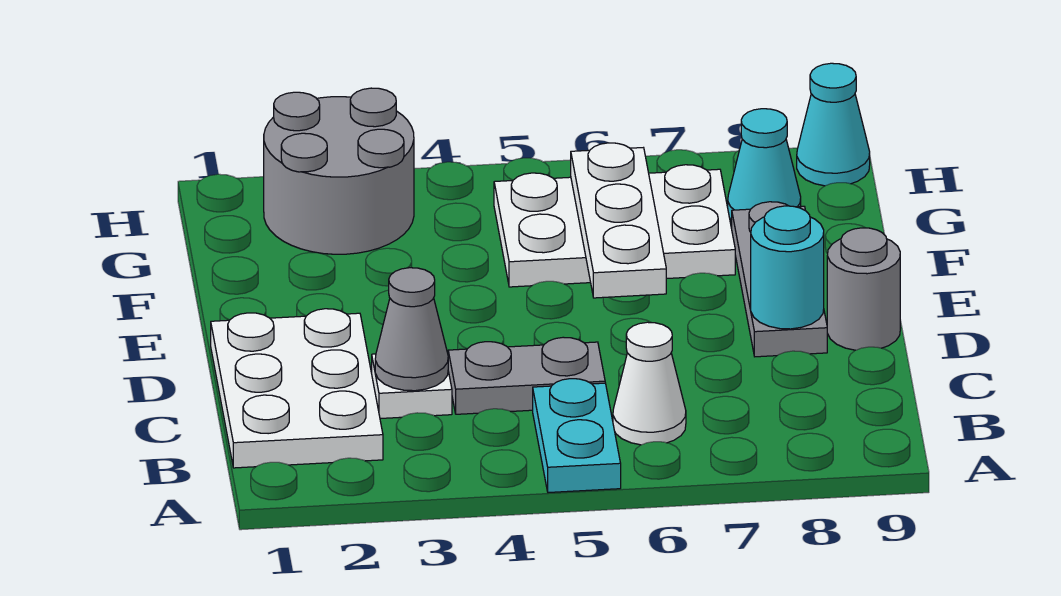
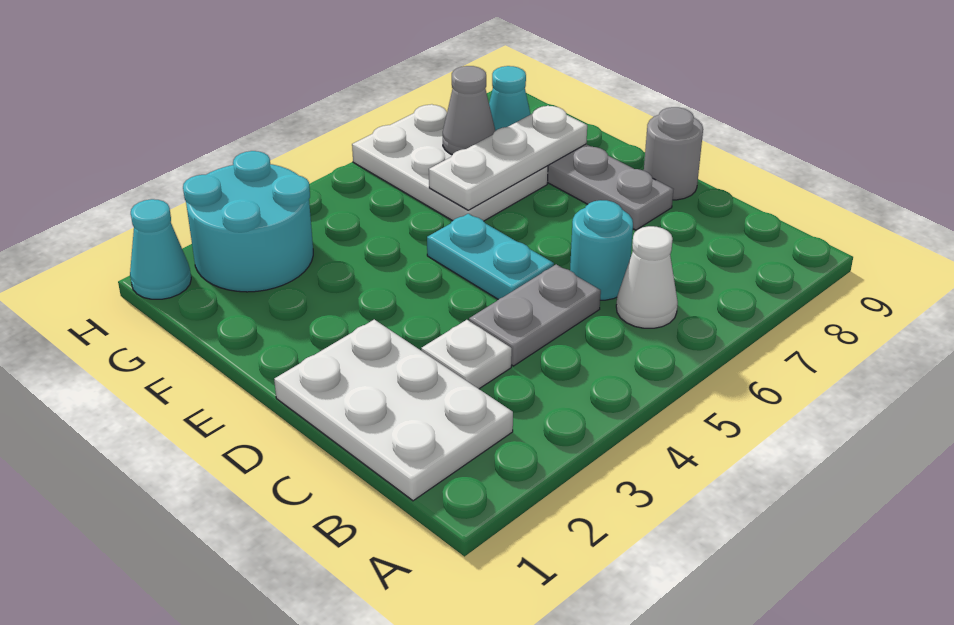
cyan plate A5:B5 level 1 -> cyan plate D5:E5 level 1
grey cone C3 level 2 -> grey cone G7 level 2
cyan round brick D8 level 2 -> cyan round brick C6 level 1
white plate E6:G6 level 2 -> white plate F6:F8 level 2
white plate F5:G7 level 1 -> white plate F6:H7 level 1
grey round brick G2:H3 level 1 -> cyan round brick G2:H3 level 1
cyan cone H9 level 1 -> cyan cone H1 level 1

